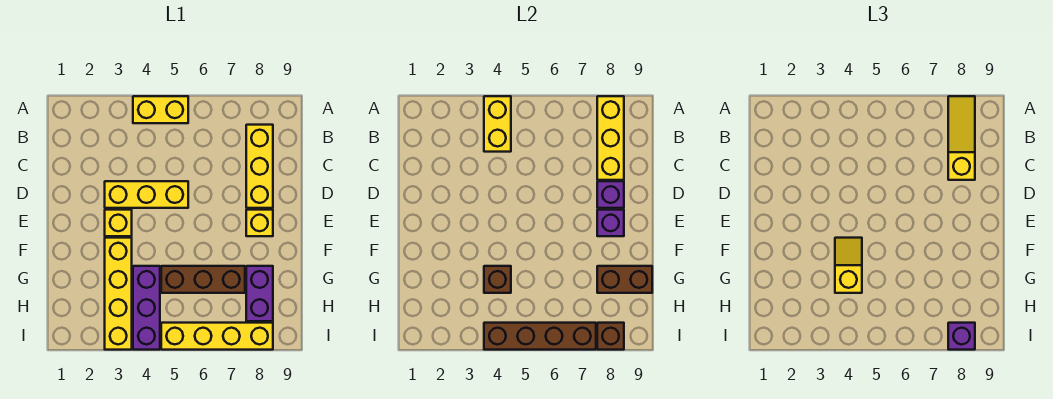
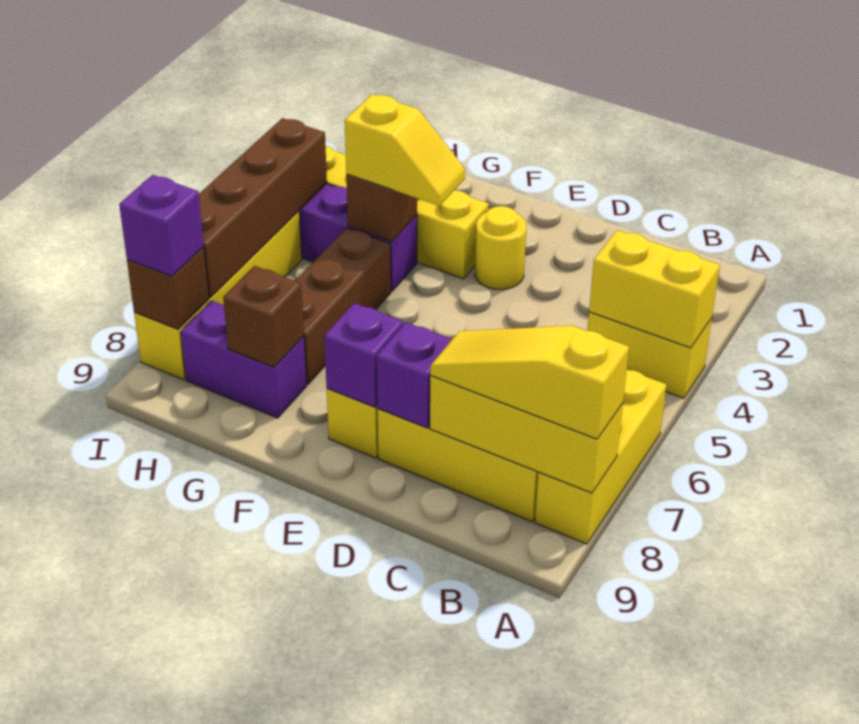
yellow brick A4:A5 level 1 -> yellow brick A4:B4 level 1
yellow slope A8:C8 level 3 top C -> yellow slope A8:C8 level 3 top A
yellow brick D3:D5 level 1 -> yellow brick A6:A8 level 1
yellow brick E3 level 1 -> yellow round brick E3 level 1
brown brick G8:G9 level 2 -> brown brick G8 level 2

